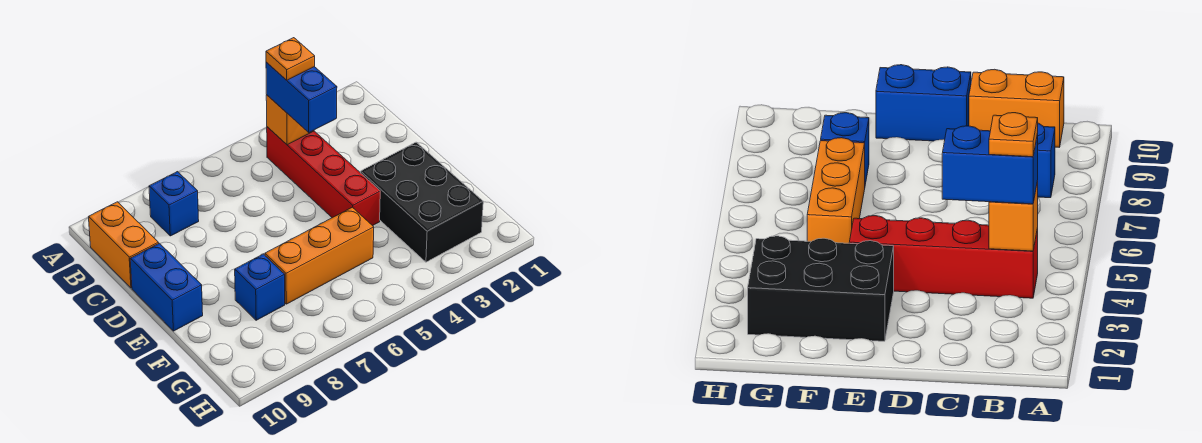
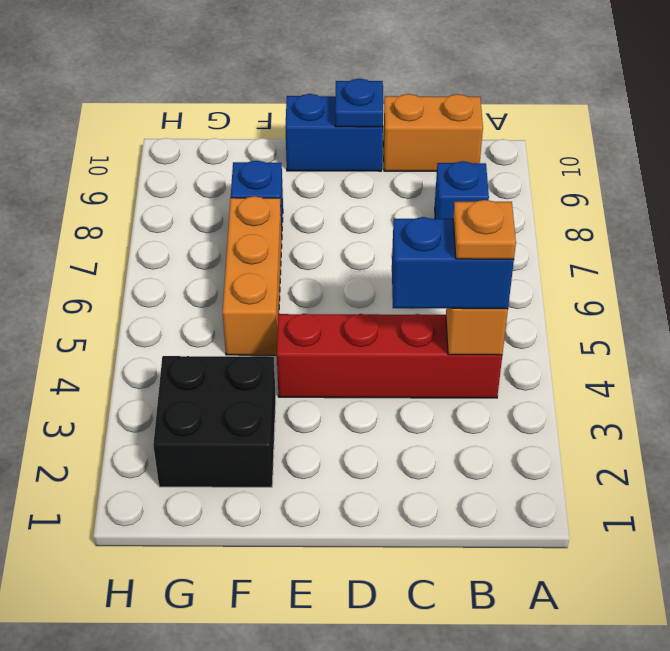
none -> blue plate D10 level 2
black brick E2:G3 level 1 -> black brick F2:G3 level 1

